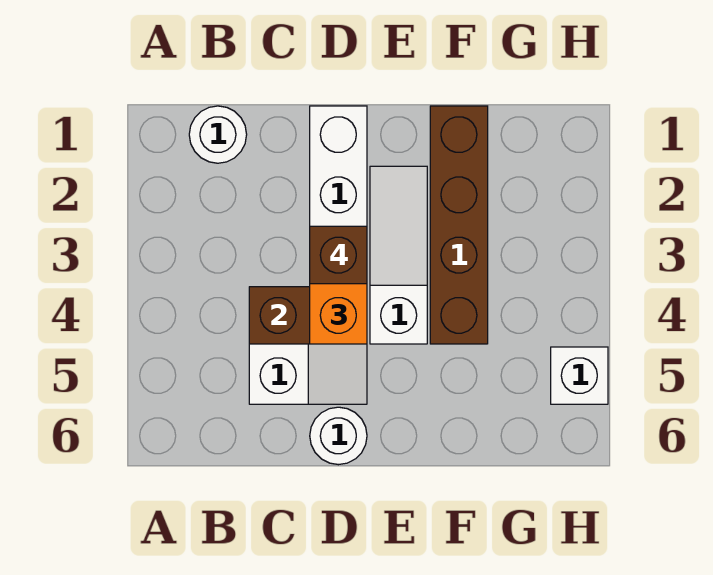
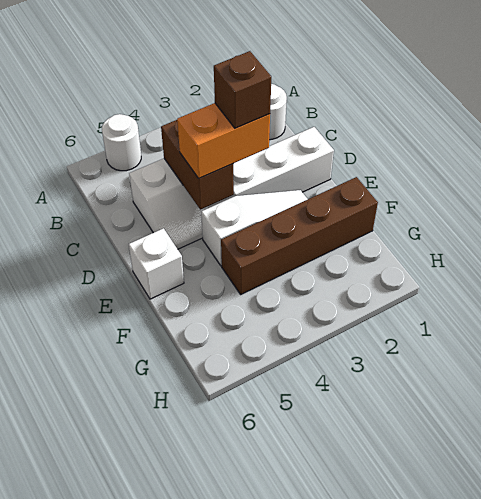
white round brick D6 level 1 -> white round brick A5 level 1
white brick H5 level 1 -> white brick E6 level 1

